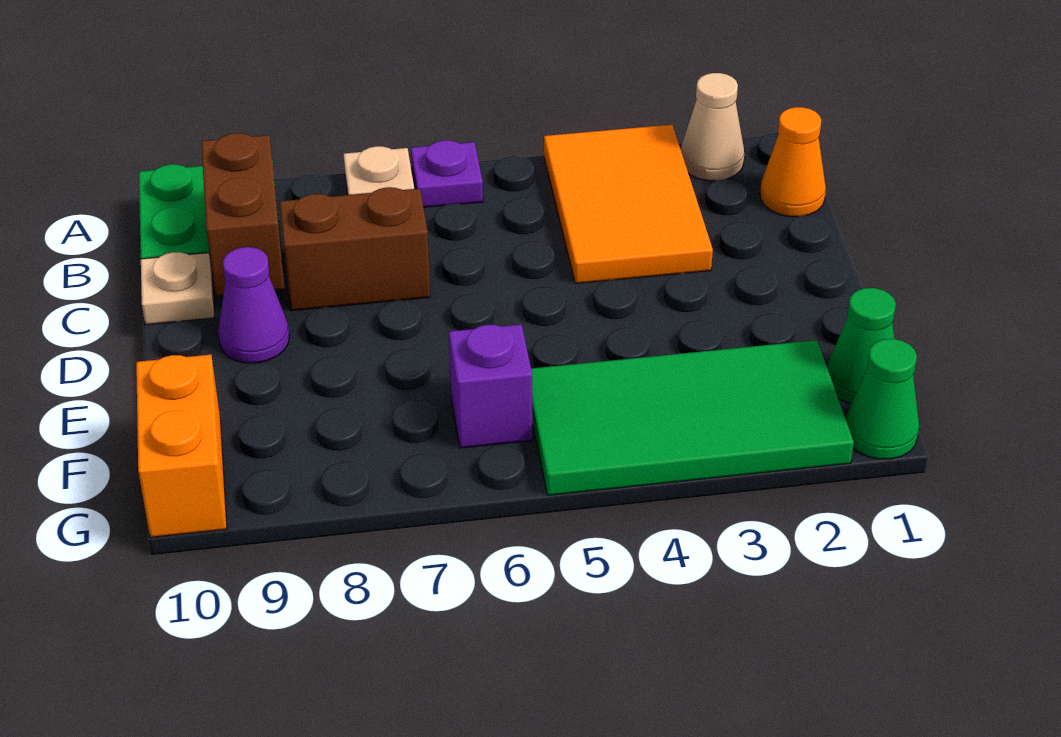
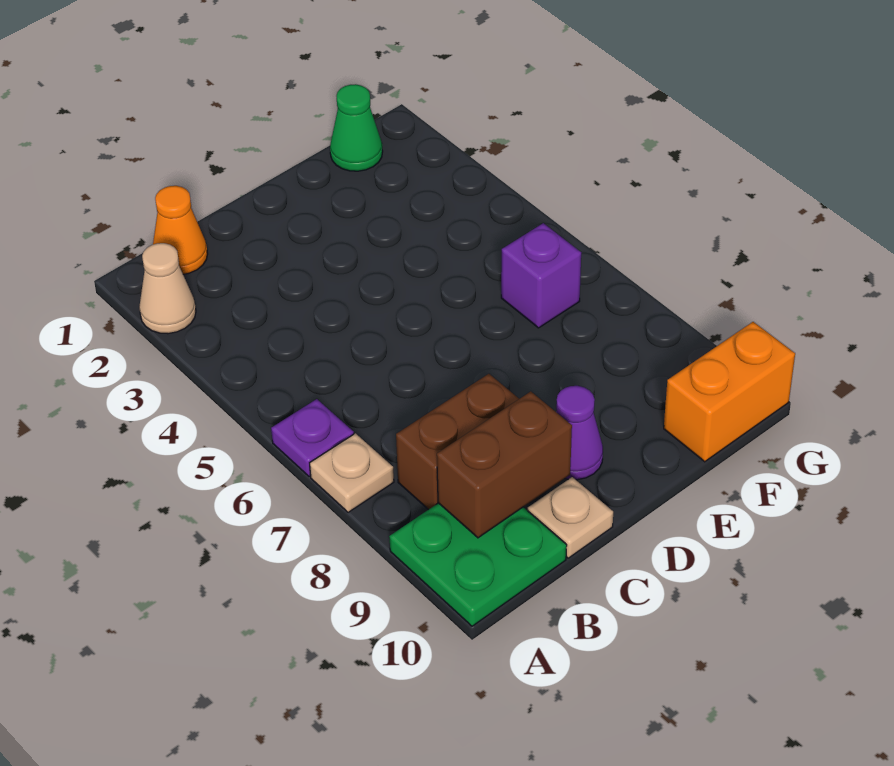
orange tile A3:C4 level 1 -> none
brown brick C7:C8 level 1 -> brown brick B8:C8 level 1
green tile F2:G5 level 1 -> none
green cone G1 level 1 -> none

